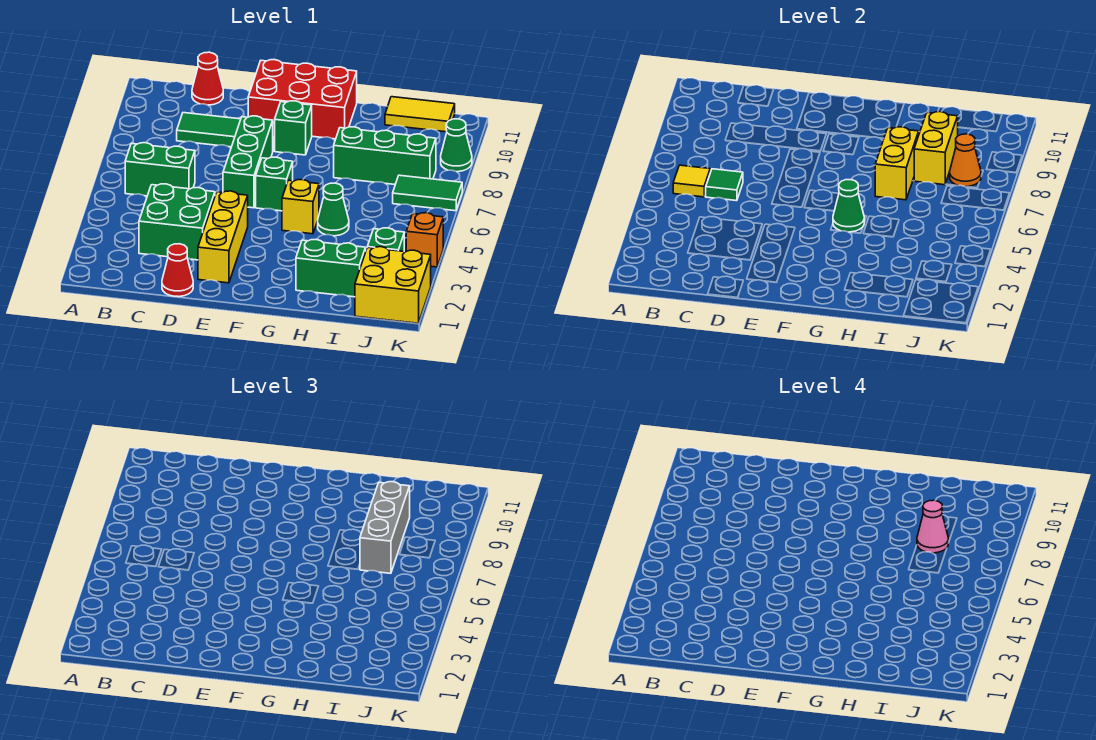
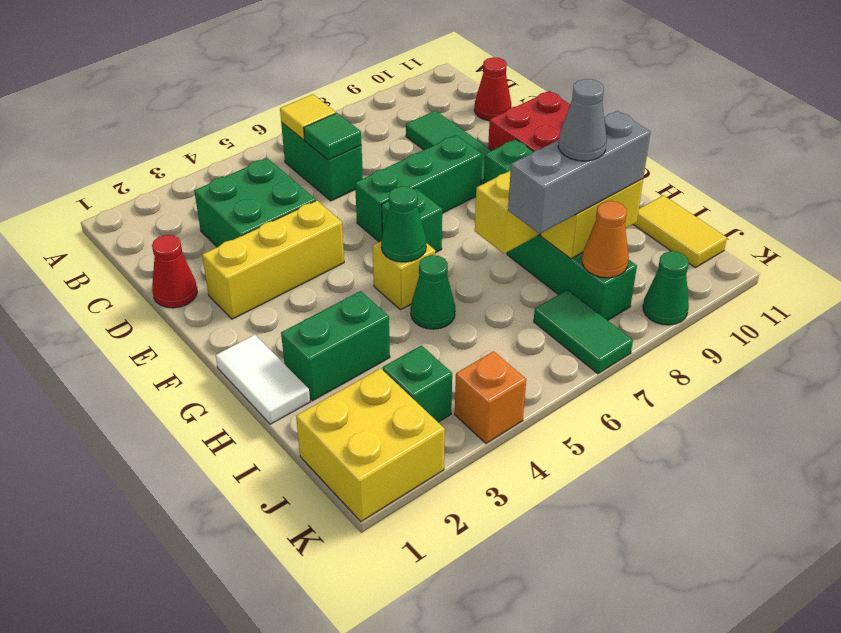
none -> white tile G1:H1 level 1
green brick H2:I2 level 1 -> green brick H2:H3 level 1
pink cone I8 level 4 -> grey cone I8 level 4

